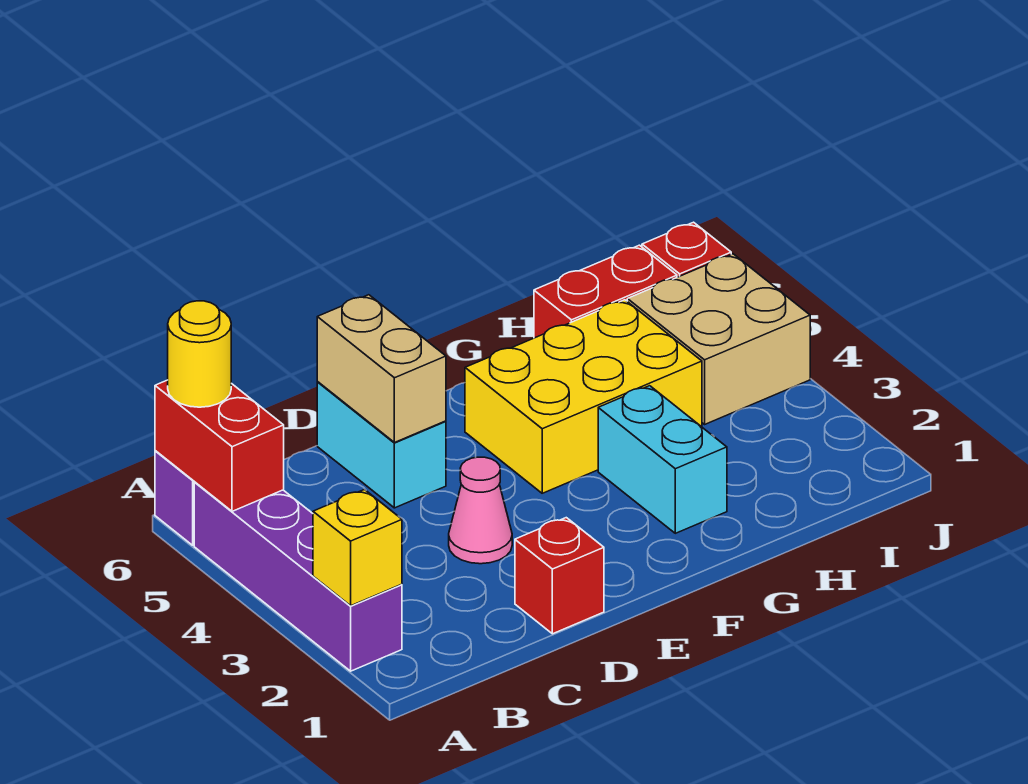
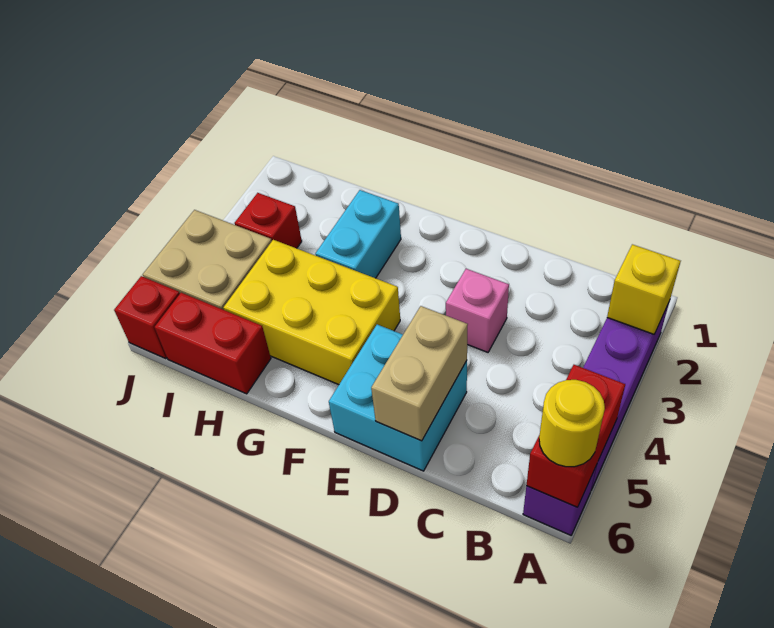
red brick D1 level 1 -> red brick I3 level 1
pink cone D3 level 1 -> pink brick D3 level 1
cyan brick D5:D6 level 1 -> cyan brick D5:E6 level 1

